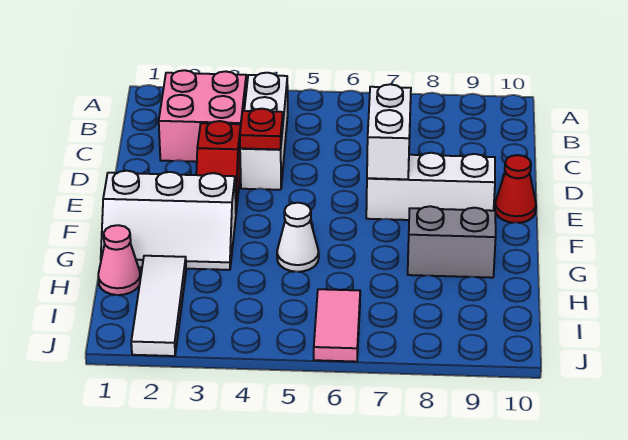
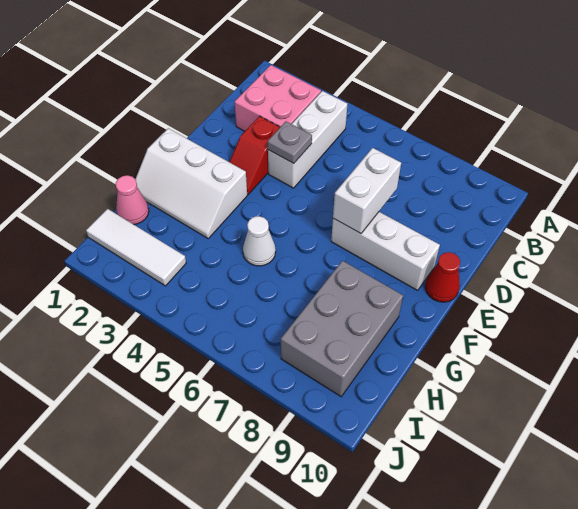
red plate D4 level 2 -> grey plate D4 level 2
grey brick G8:G9 level 1 -> grey brick G8:I9 level 1
white tile H2:J2 level 1 -> white tile I1:I3 level 1
pink tile I6:J6 level 1 -> none

